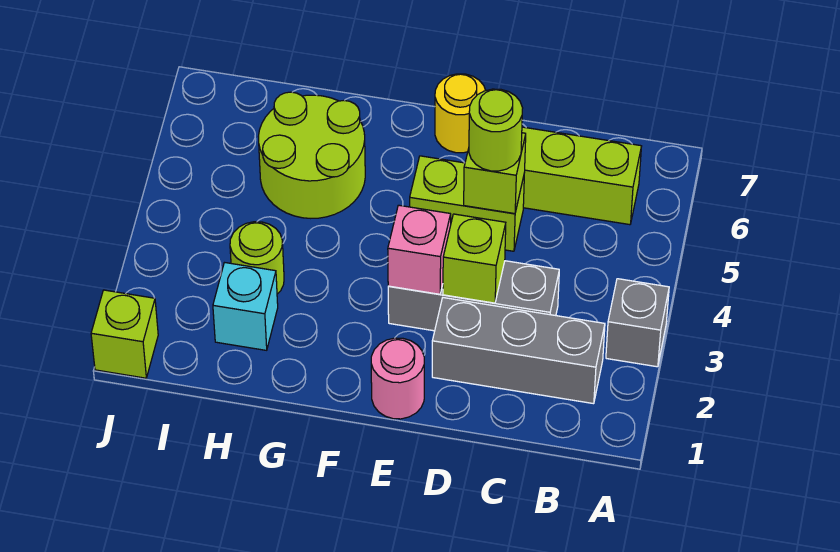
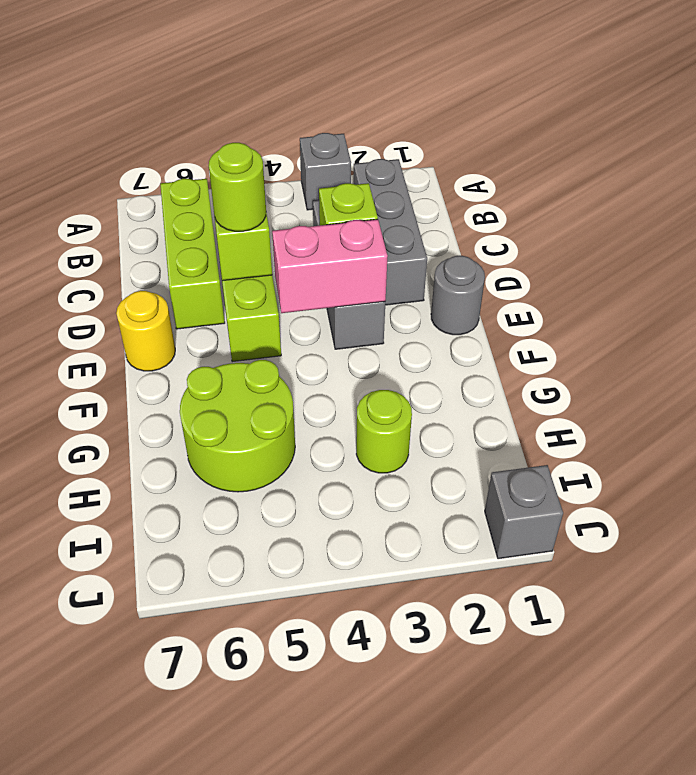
pink round brick E1 level 1 -> grey round brick E1 level 1
pink brick E3 level 2 -> pink brick E3:E4 level 2
cyan brick H2 level 1 -> none
lime brick J1 level 1 -> grey brick J1 level 1

